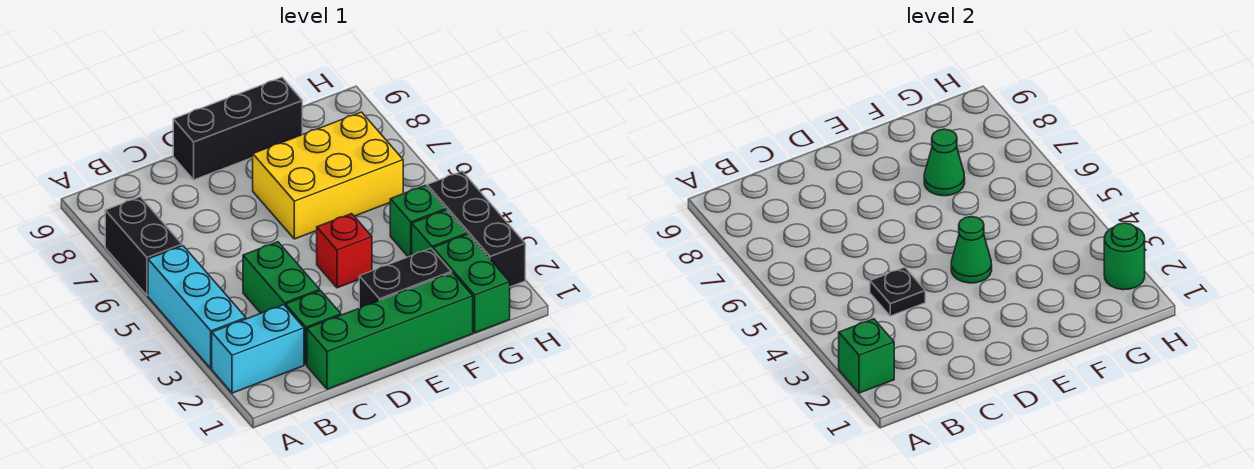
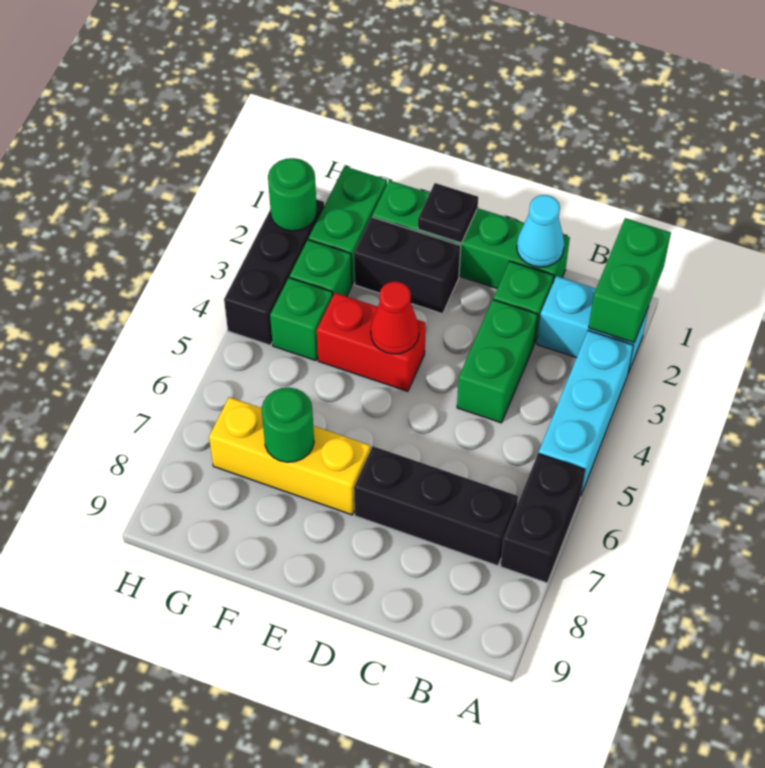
green brick A2 level 2 -> green brick A1:A2 level 2
none -> cyan cone C1 level 2
black plate C4 level 2 -> black plate E1 level 2
black brick D9:F9 level 1 -> black brick B7:D7 level 1
red brick E4 level 1 -> red brick E4:F4 level 1
green cone E4 level 2 -> red cone E4 level 2
yellow brick E6:G7 level 1 -> yellow brick E7:G7 level 1
green cone F7 level 2 -> green round brick F7 level 2

